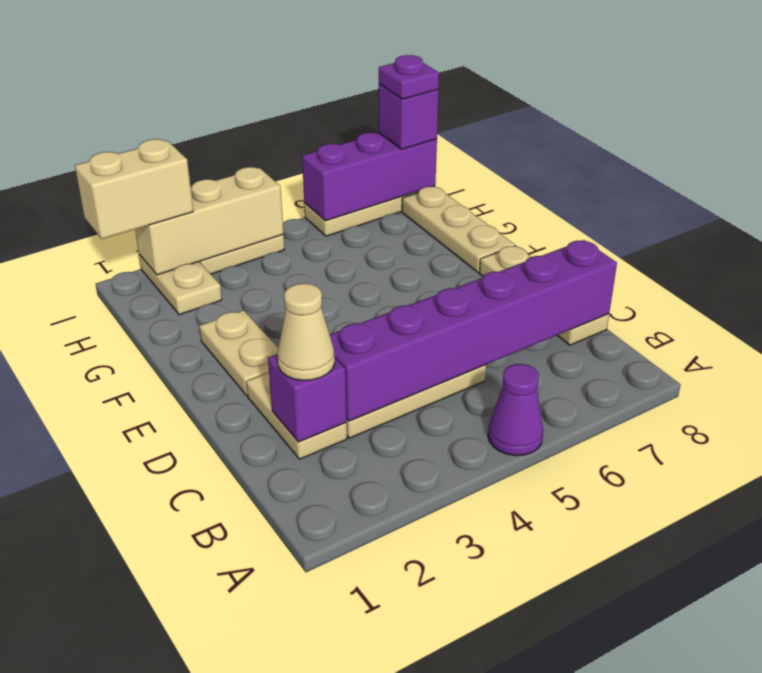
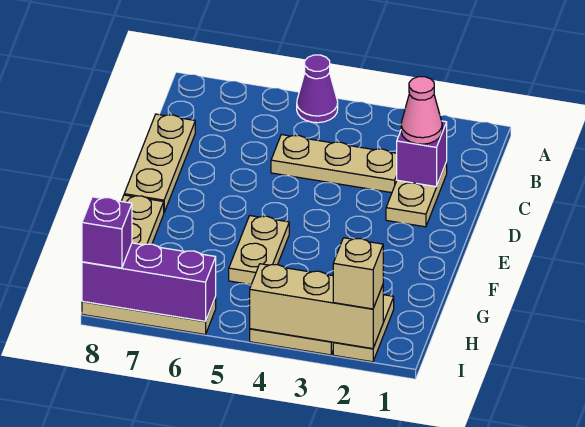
tan cone C2 level 3 -> pink cone C2 level 3
purple brick C3:C8 level 2 -> none
tan plate E2:F2 level 1 -> tan plate F5:G5 level 1
tan brick I1:I2 level 3 -> tan brick I2 level 3
purple plate I8 level 4 -> none

